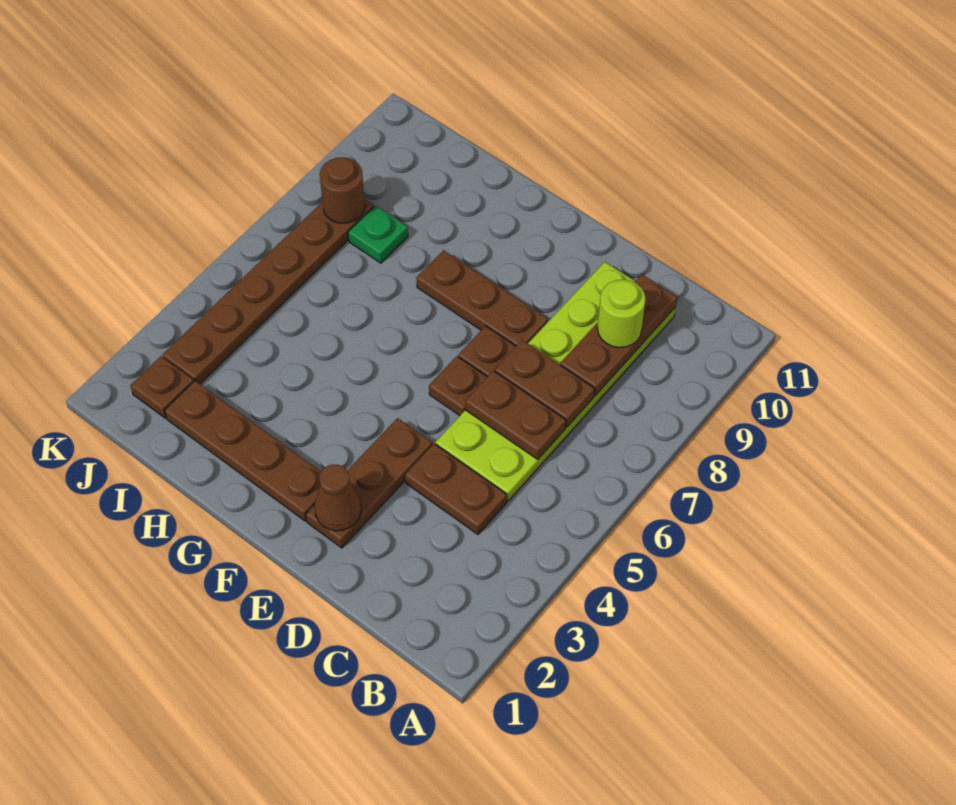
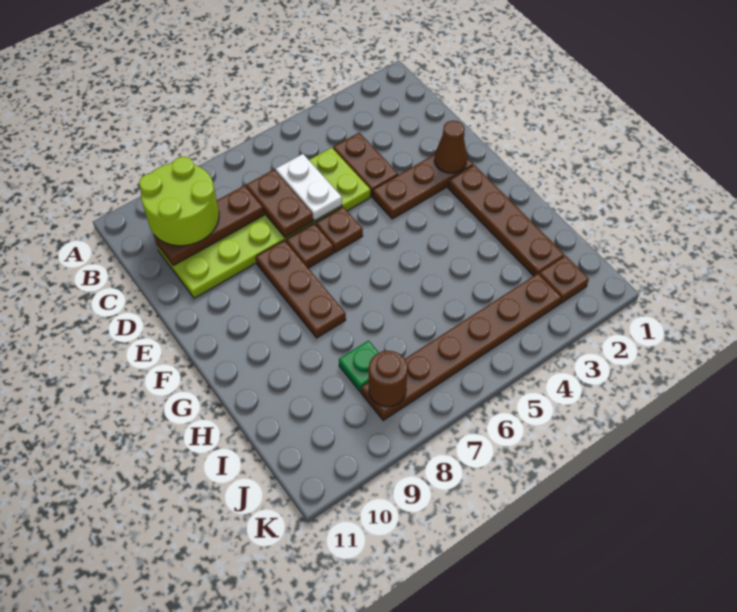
brown plate C6:D6 level 2 -> white plate C6:D6 level 2
lime round brick C9 level 3 -> lime round brick B9:C10 level 3

